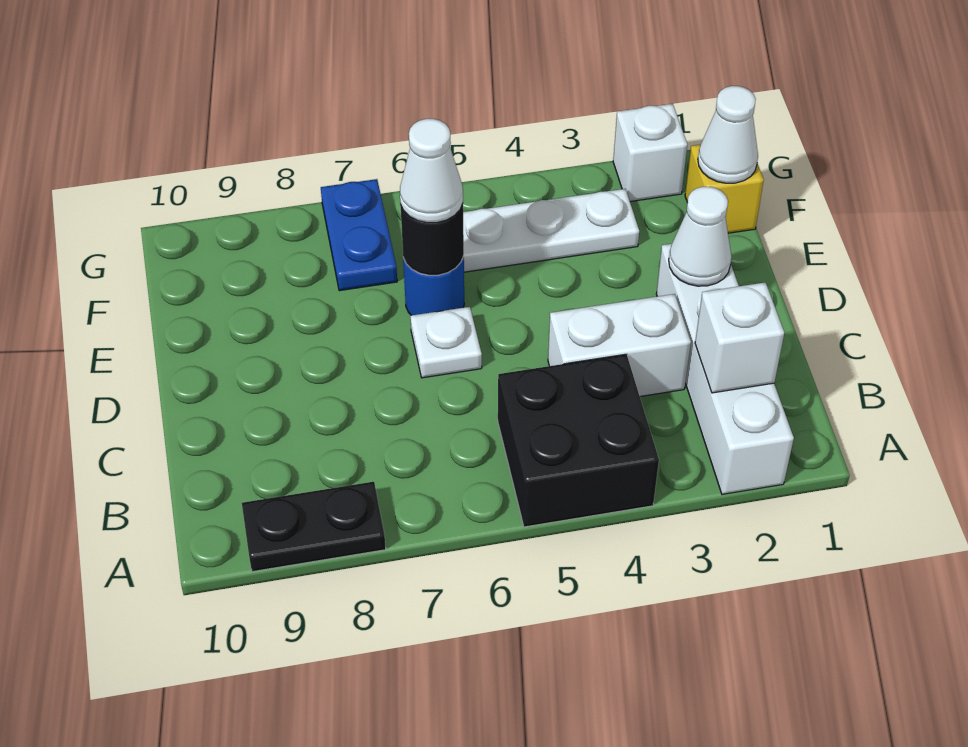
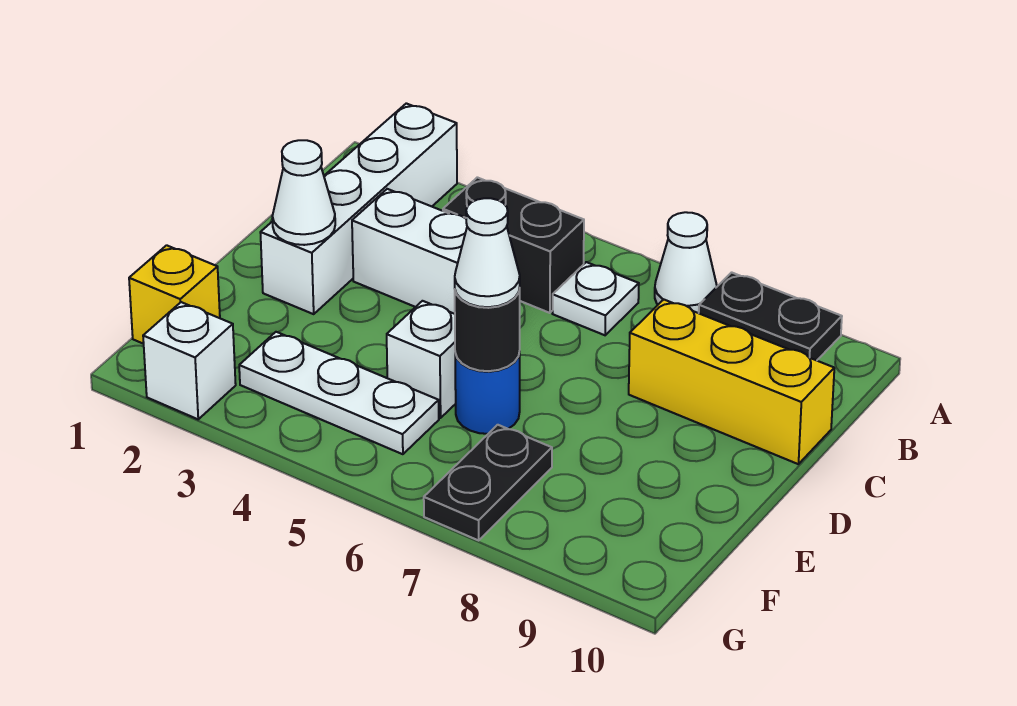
black brick A4:B5 level 1 -> black brick B4:B5 level 1
white brick B2 level 2 -> white brick E5 level 1
none -> yellow brick C8:C10 level 1
white plate D6 level 1 -> white plate B6 level 1
white cone F1 level 2 -> white cone A7 level 1
blue plate F7:G7 level 1 -> black plate F7:G7 level 1

